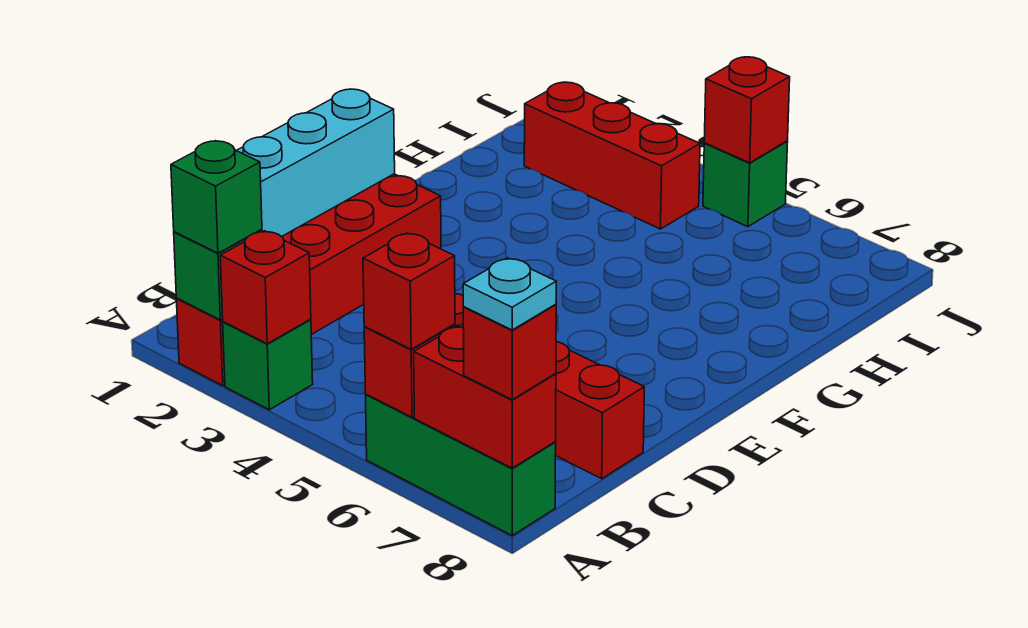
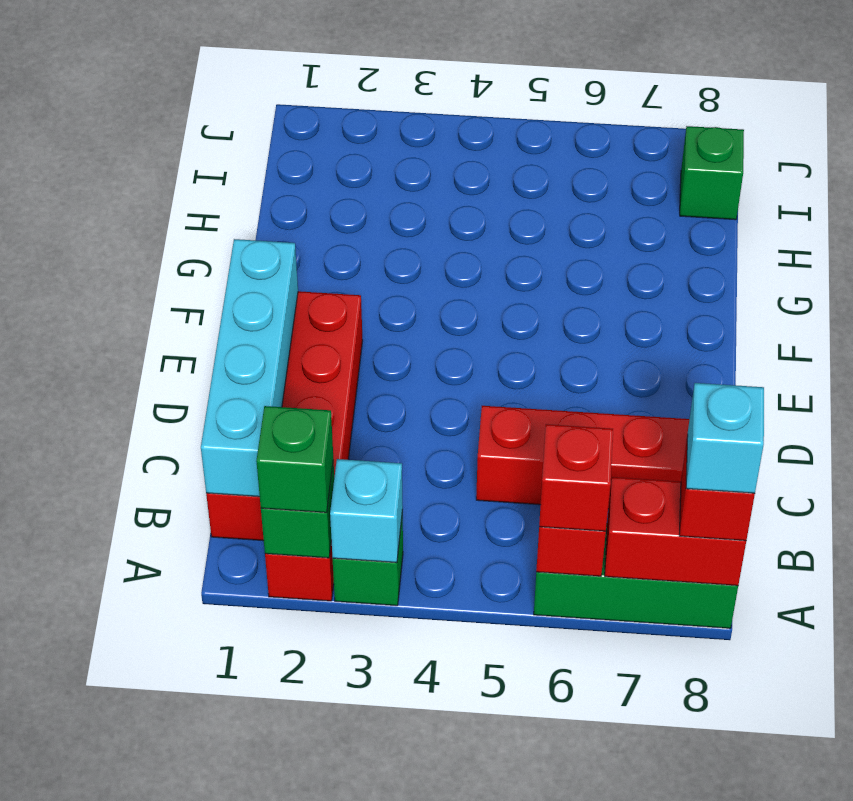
red brick A3 level 2 -> cyan brick A3 level 2
cyan plate A8 level 4 -> cyan brick A8 level 4
red brick I2:I4 level 1 -> none
green brick J5 level 1 -> green brick I8 level 1
red brick J5 level 2 -> none

